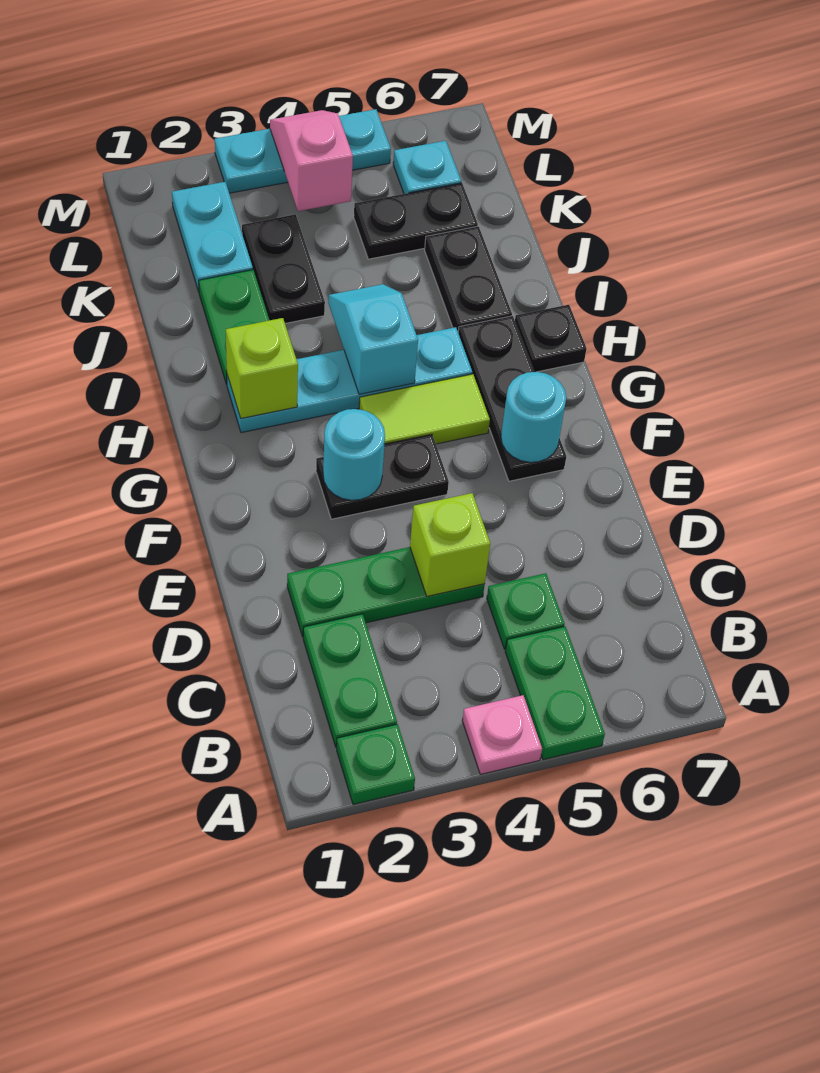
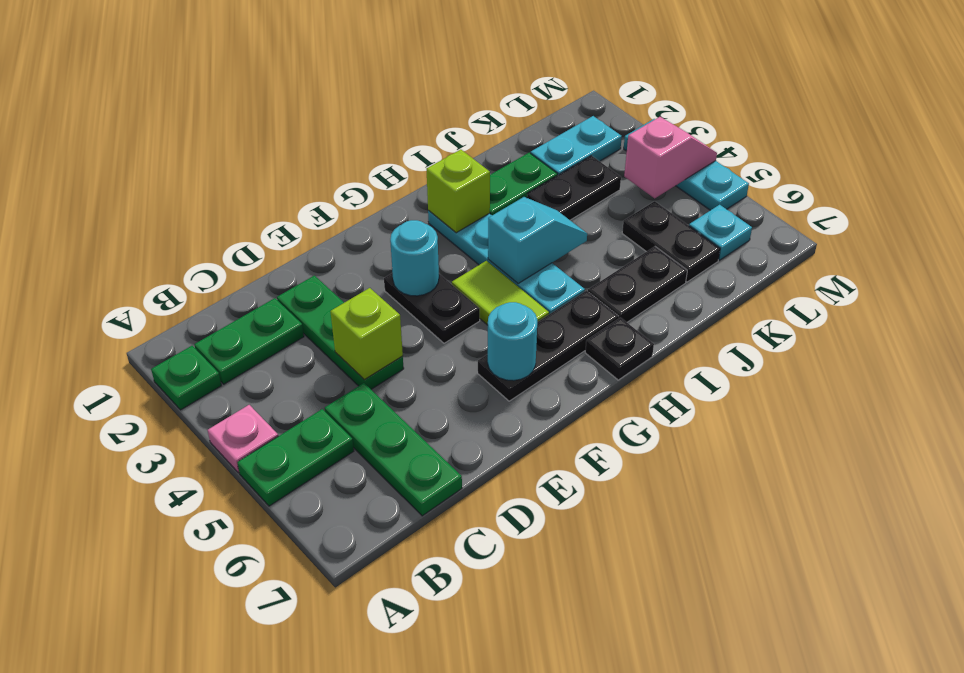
green plate C5 level 1 -> green plate C5:C7 level 1

